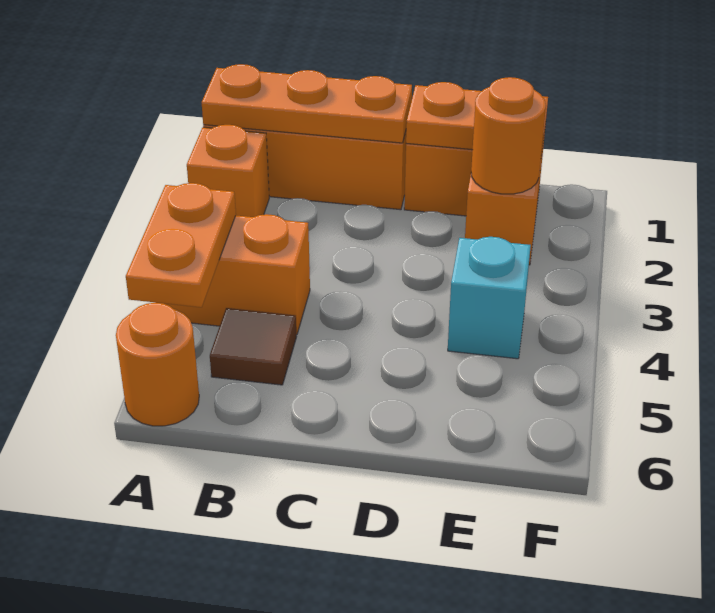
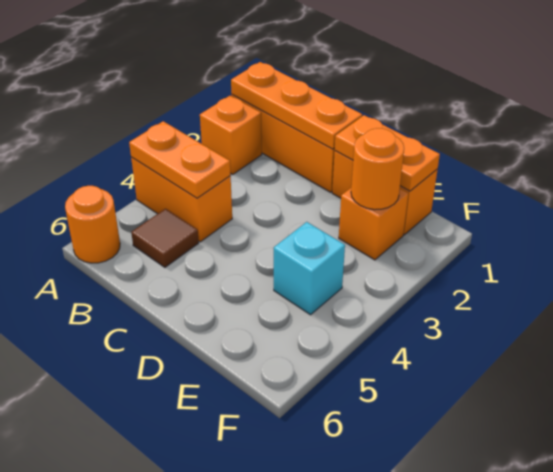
orange plate A4:A5 level 2 -> orange plate A4:B4 level 2

